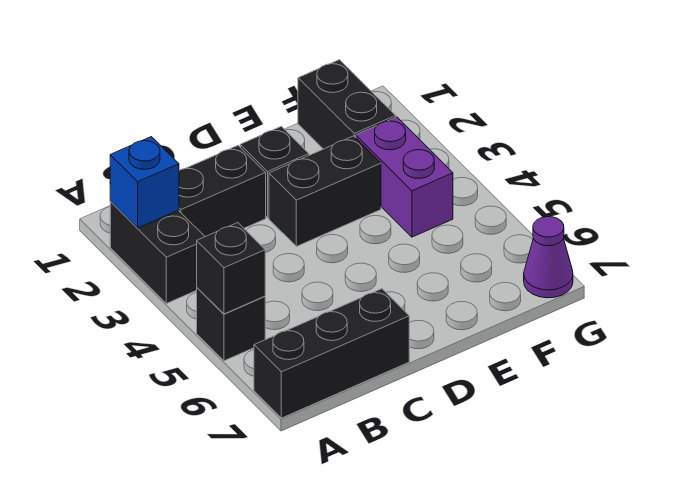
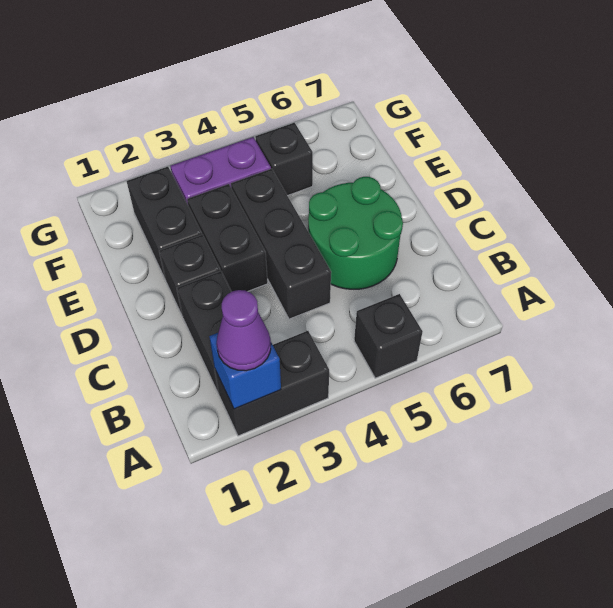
black brick A5 level 2 -> black brick F5 level 1
black brick A7:C7 level 1 -> black brick C4:E4 level 1
none -> green round brick C5:D6 level 1
black brick F1:F2 level 1 -> black brick E2:F2 level 1
purple cone G7 level 1 -> purple cone A2 level 3

